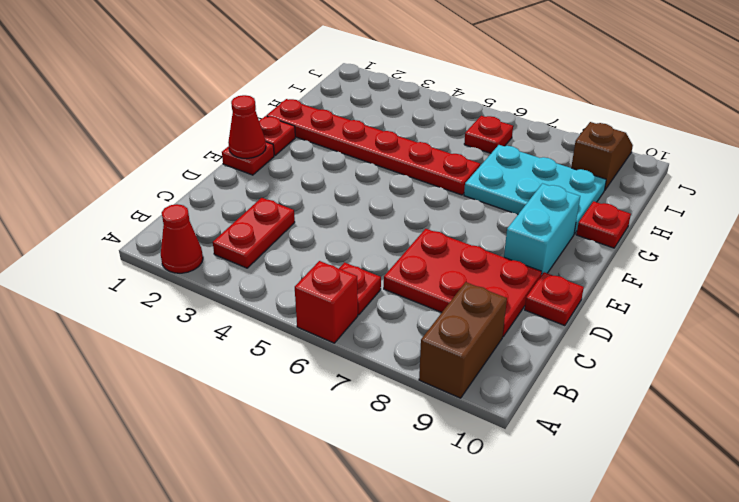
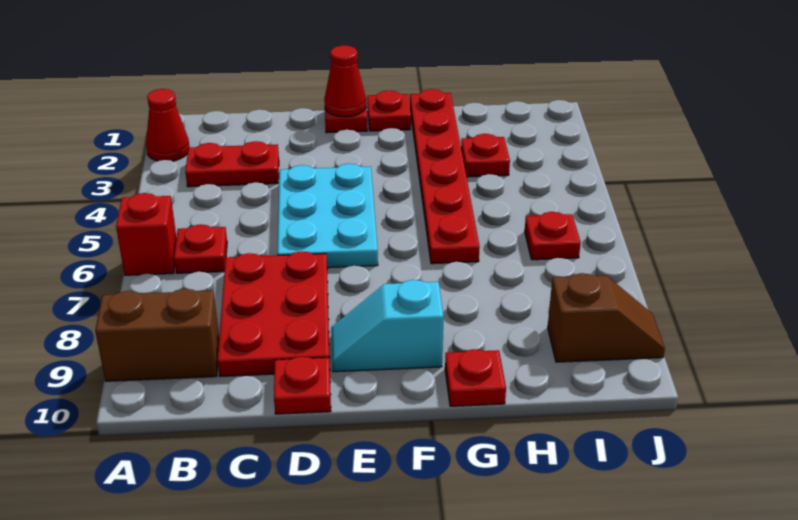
cyan brick E9:F9 level 1 -> cyan slope E9:F9 level 1 top F
cyan plate G7:H9 level 1 -> cyan plate D4:E6 level 1
none -> red plate H3 level 1

